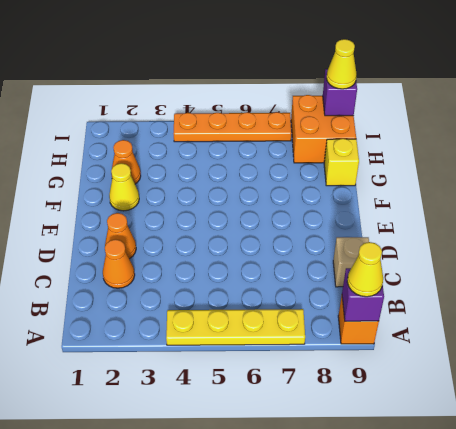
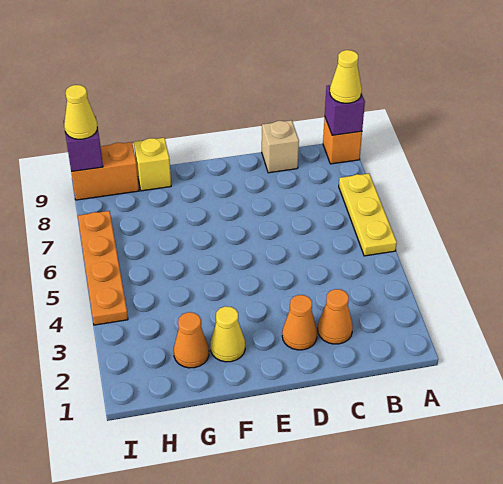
yellow plate A4:A7 level 1 -> yellow plate A5:A7 level 1
orange brick H8:I9 level 1 -> orange brick H9:I9 level 1

